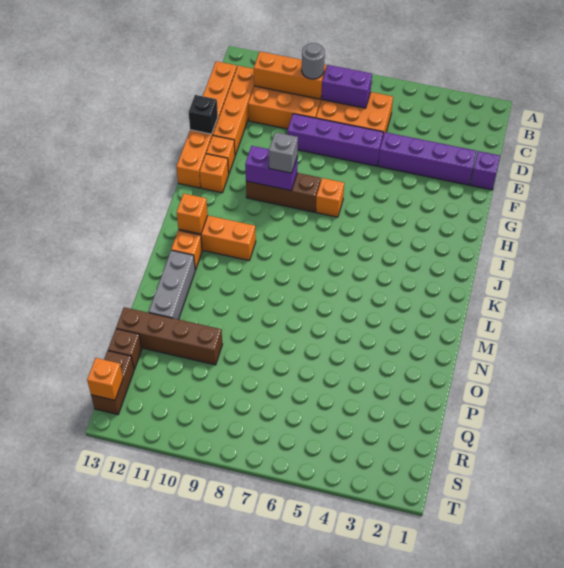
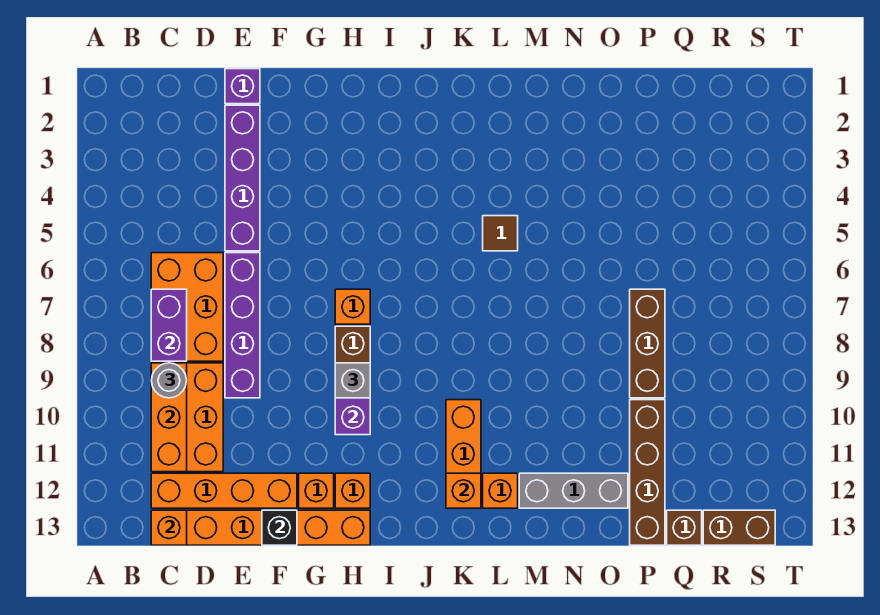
none -> brown tile L5 level 1
none -> brown brick P7:P9 level 1
orange brick S13 level 2 -> orange brick C13 level 2

